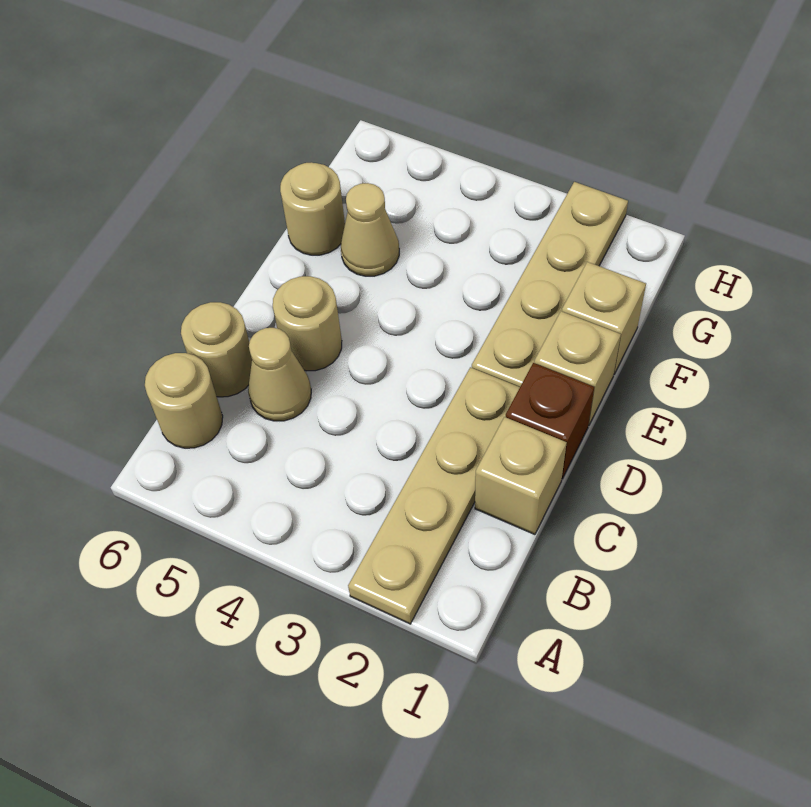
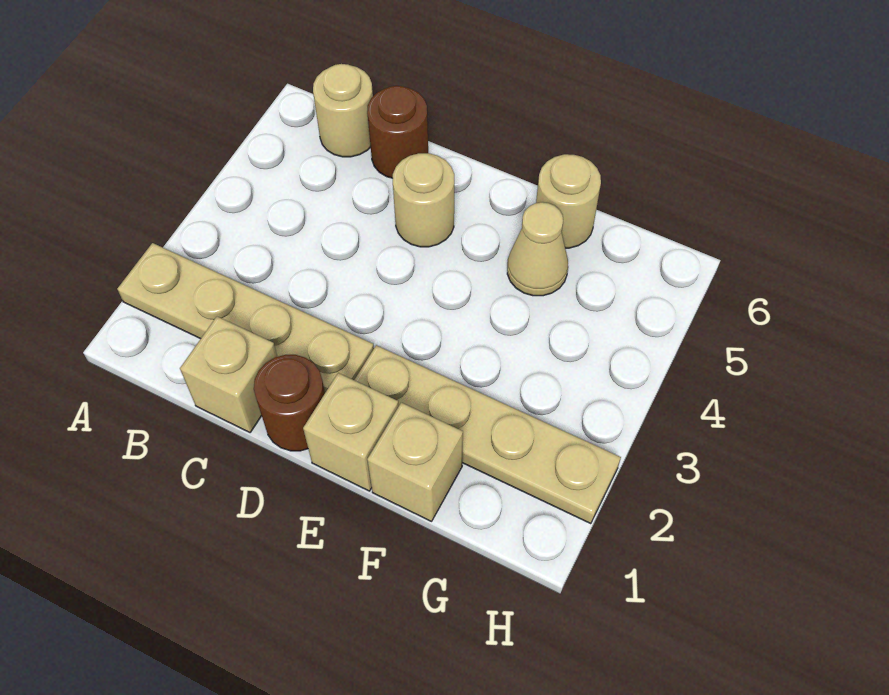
tan cone C5 level 1 -> none
tan round brick C6 level 1 -> brown round brick C6 level 1
brown brick D1 level 1 -> brown round brick D1 level 1

